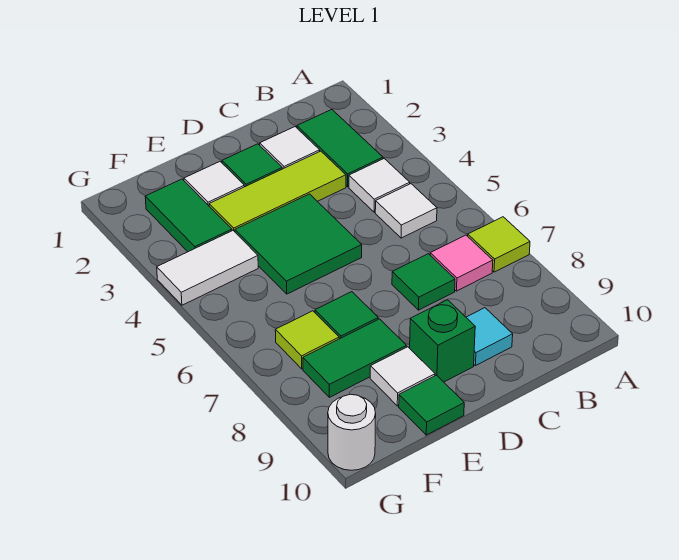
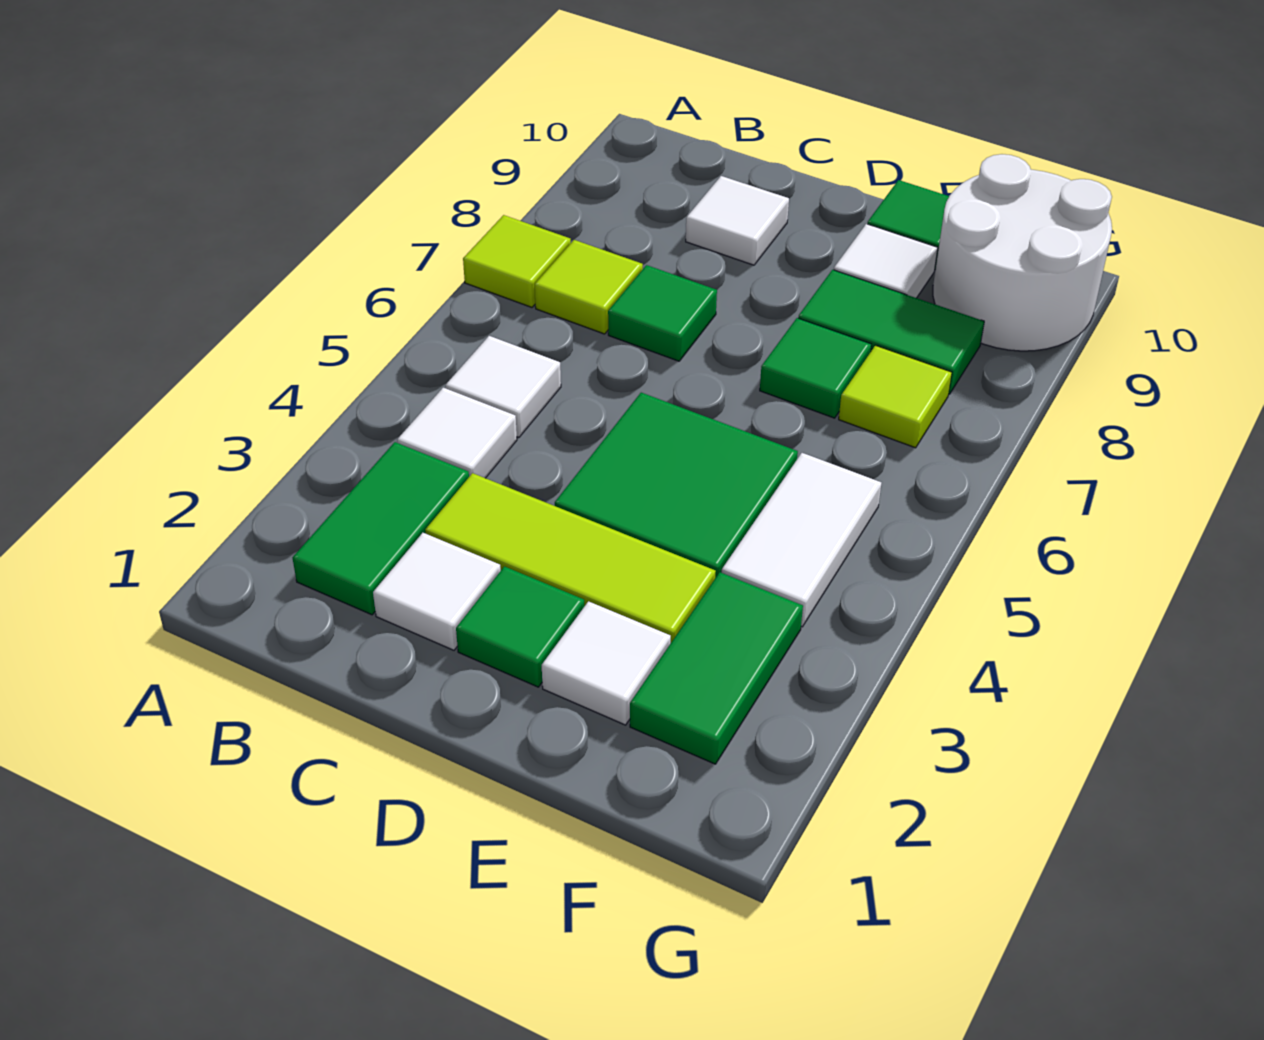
pink tile B7 level 1 -> lime tile B7 level 1
cyan tile C9 level 1 -> white tile C9 level 1
green brick D9 level 1 -> none
white tile F4:G4 level 1 -> white tile F4:F5 level 1
white round brick G10 level 1 -> white round brick F9:G10 level 1

